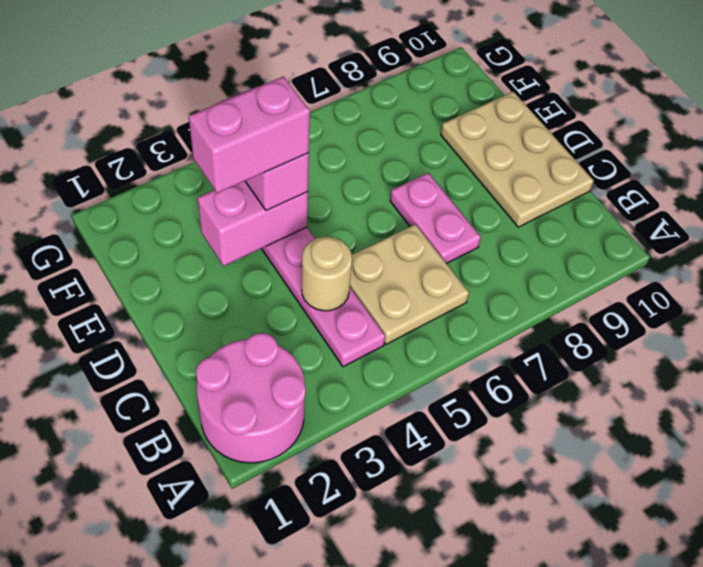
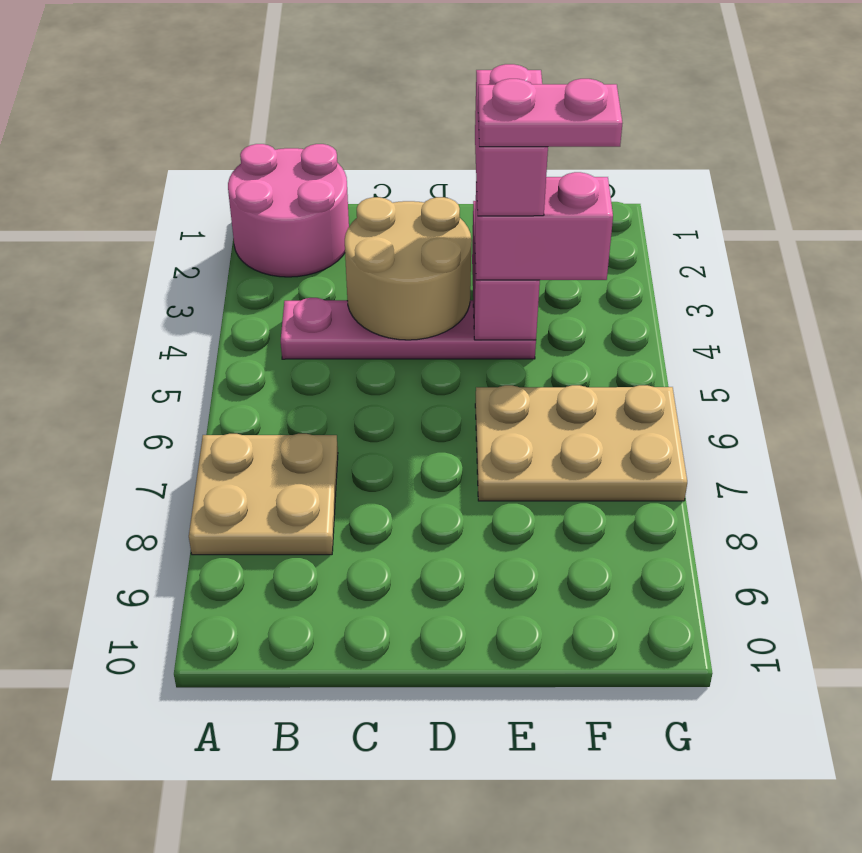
tan plate B5:C6 level 1 -> tan plate A7:B8 level 1
tan round brick C4 level 2 -> tan round brick C3:D4 level 2
pink plate C7:D7 level 1 -> pink plate E4:F4 level 5
tan plate C9:E10 level 1 -> tan plate E6:G7 level 1

